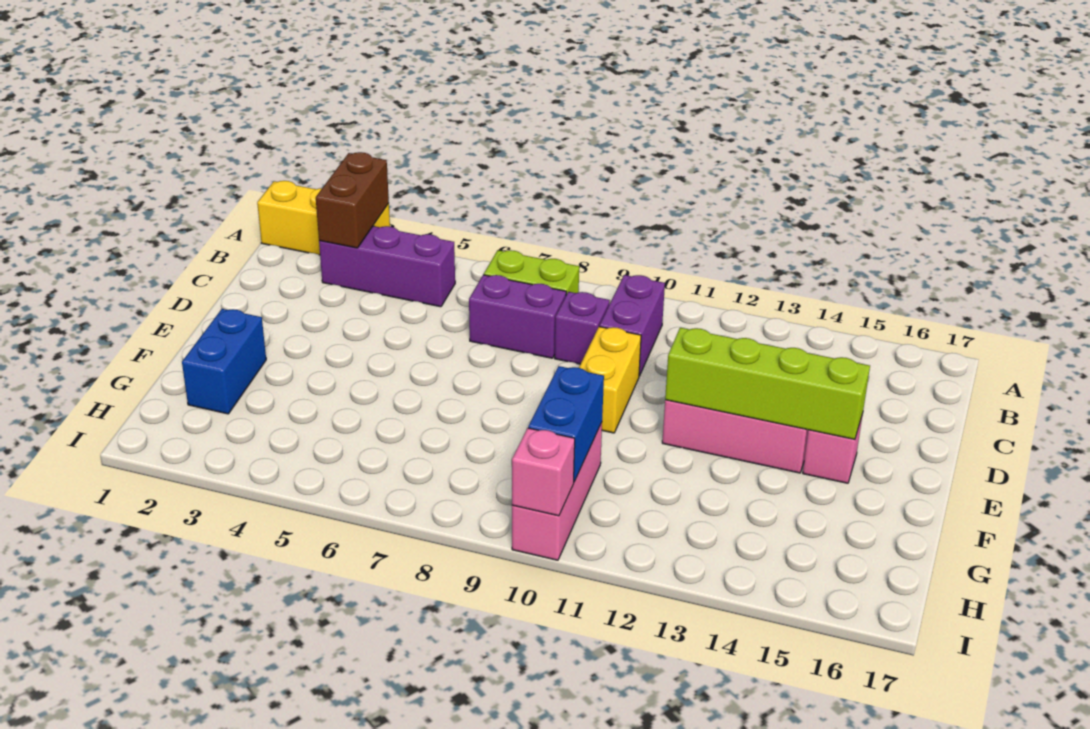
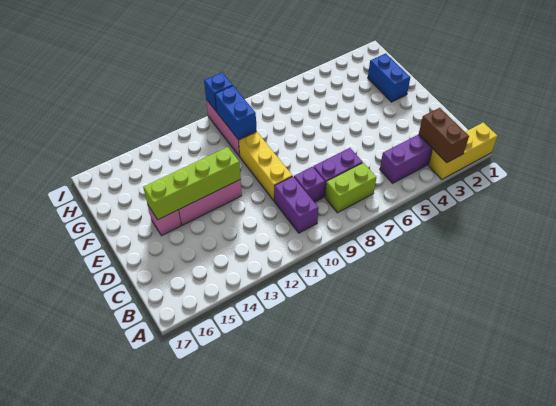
yellow brick D10:E10 level 1 -> yellow brick D10:F10 level 1
pink brick I10 level 2 -> blue brick I10 level 2

